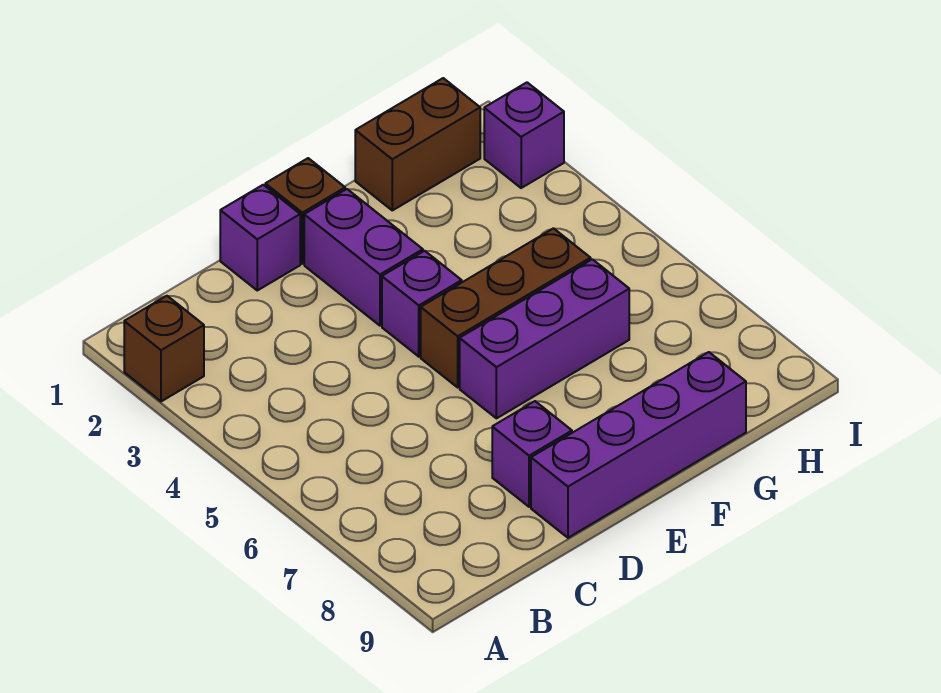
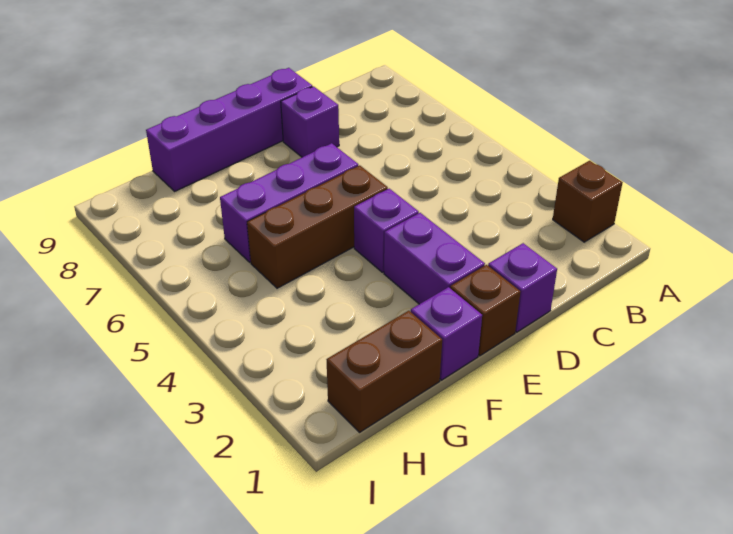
purple brick I2 level 1 -> purple brick F1 level 1

